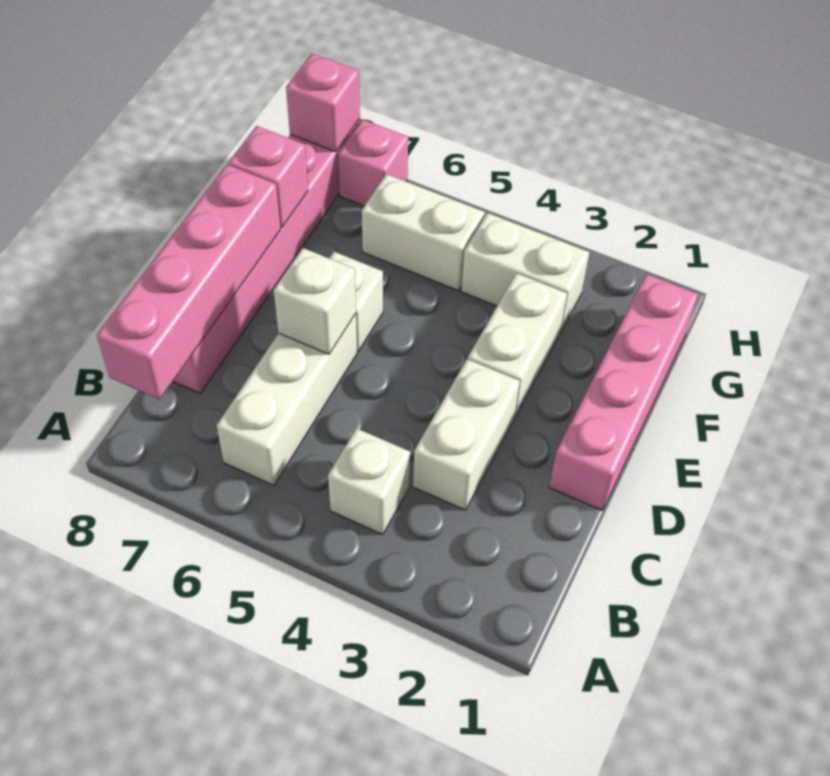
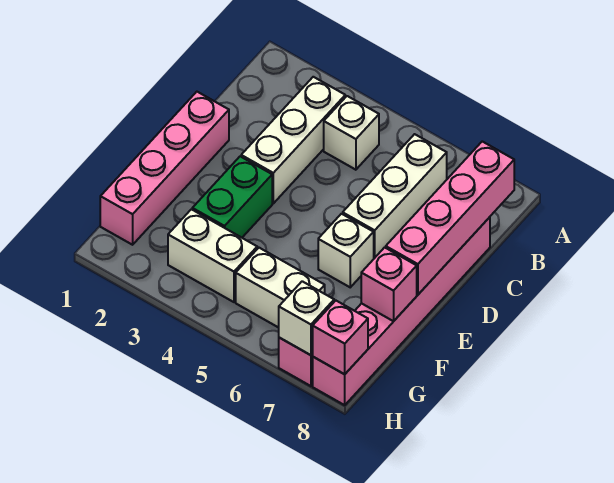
white brick C3:D3 level 1 -> white brick B3:D3 level 1
white brick D6 level 2 -> white brick H7 level 2
white brick E3:F3 level 1 -> green brick E3:F3 level 1

